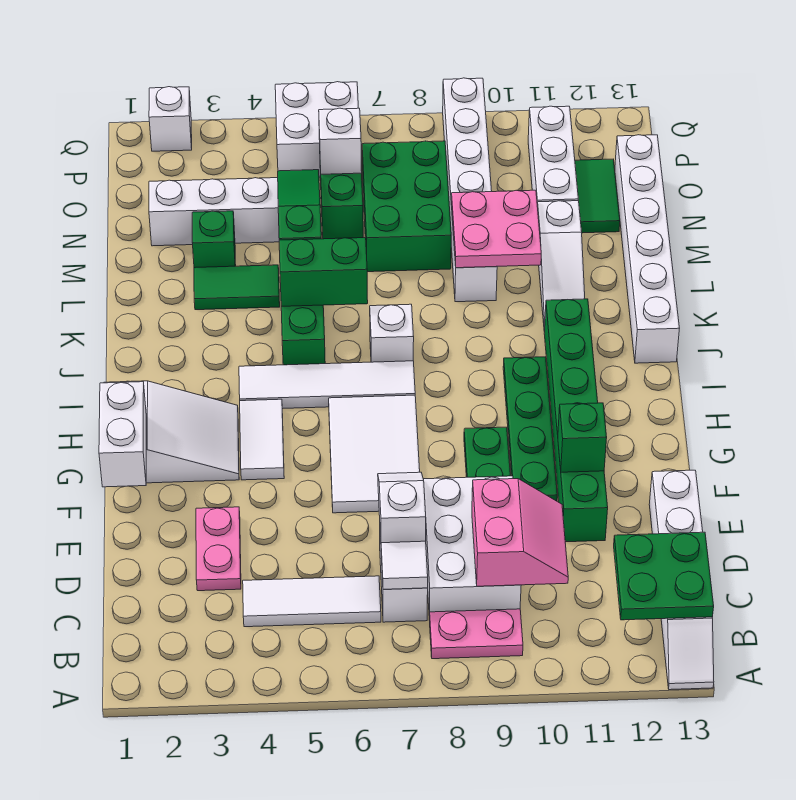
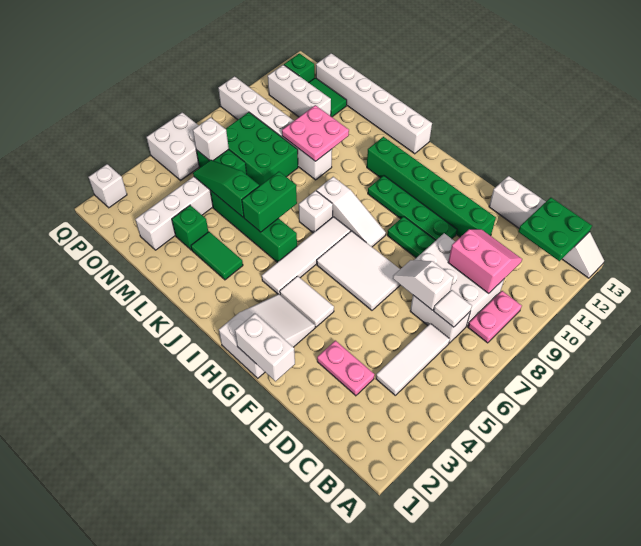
green brick F11 level 2 -> green brick P12 level 1
white slope K11:M11 level 1 top M -> white slope H8:J8 level 1 top J
green tile L3:L4 level 1 -> green tile K3:L3 level 1

